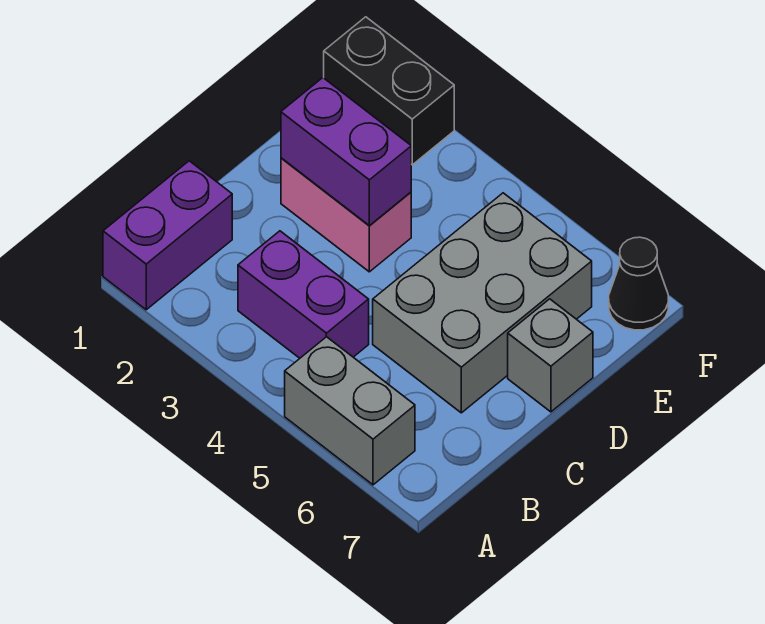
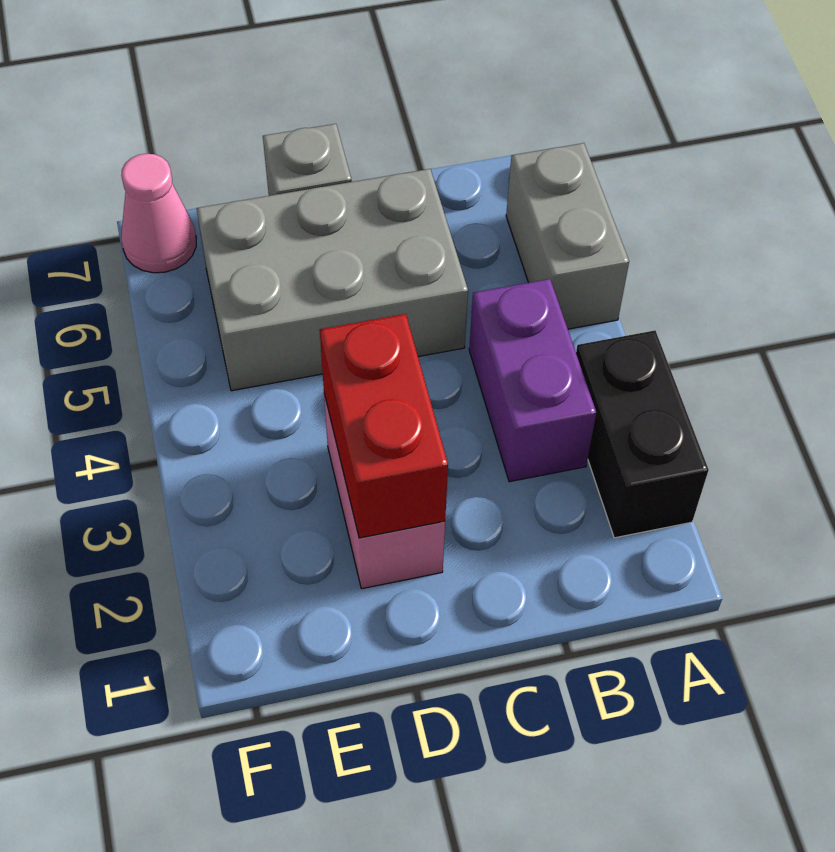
purple brick A1:B1 level 1 -> none
purple brick D2:D3 level 2 -> red brick D2:D3 level 2
black brick F1:F2 level 1 -> black brick A2:A3 level 1
black cone F7 level 1 -> pink cone F7 level 1

